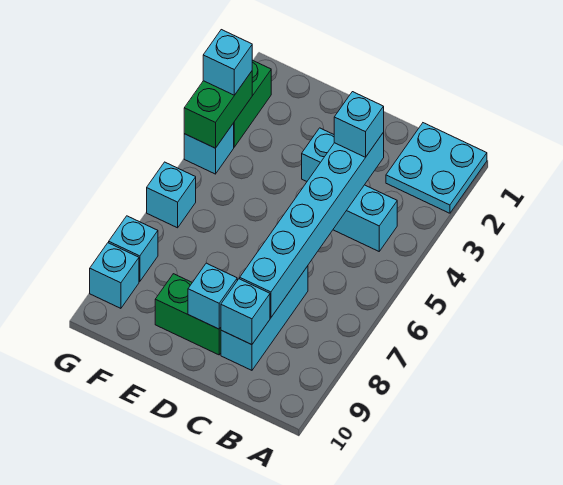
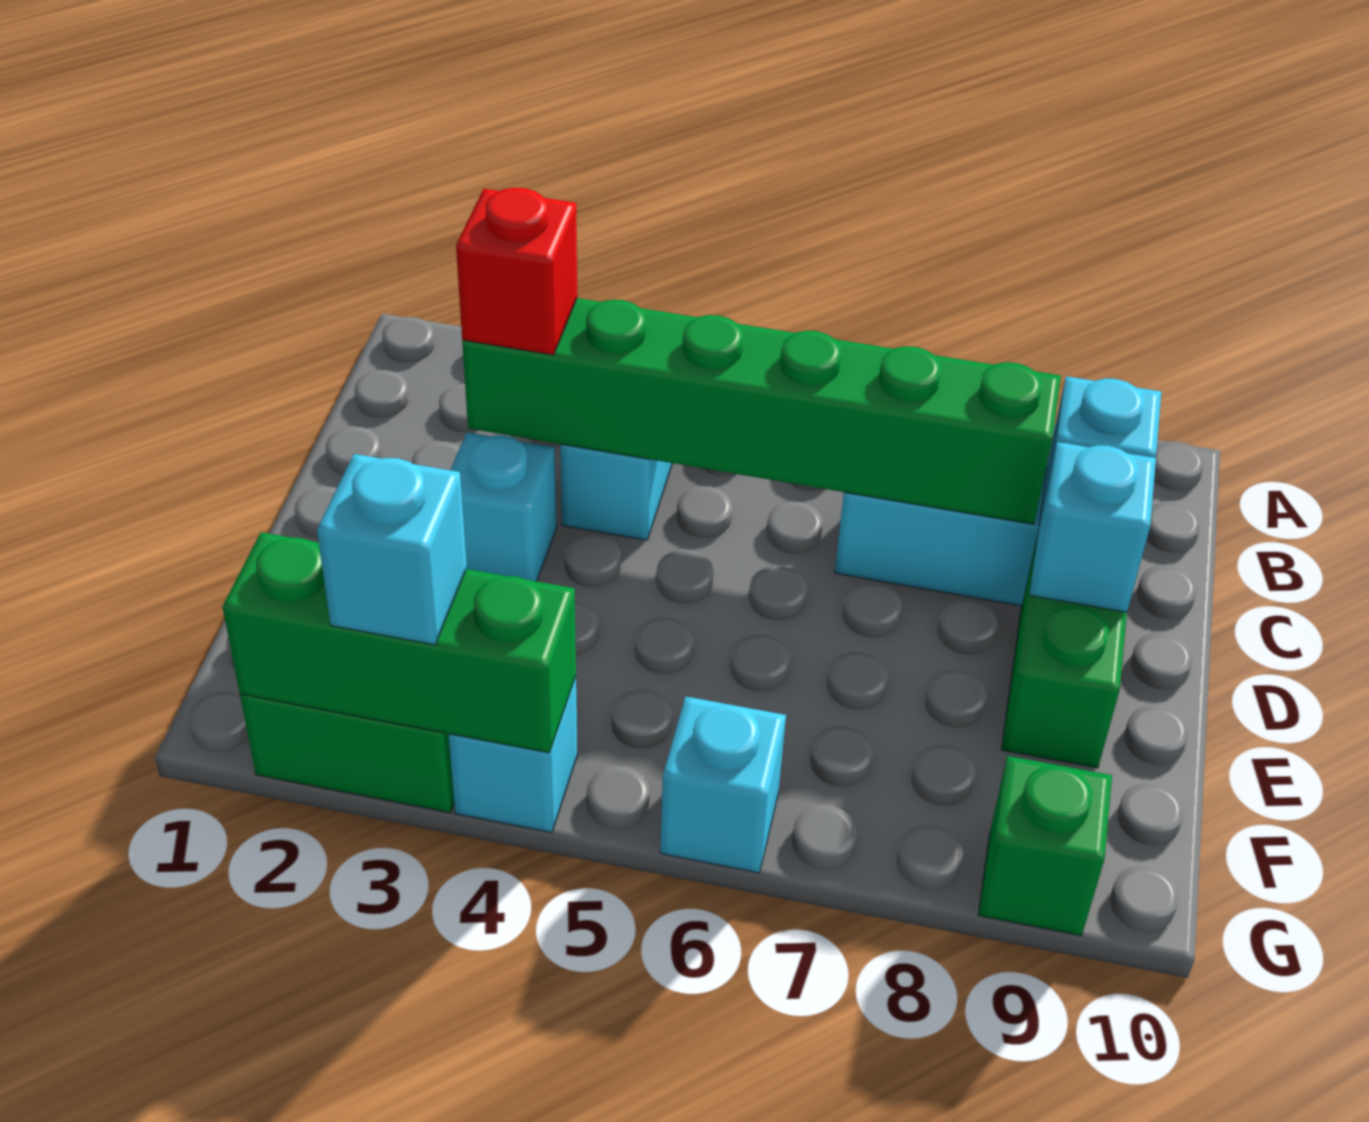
cyan plate A1:B2 level 1 -> none
cyan brick C3:C8 level 2 -> green brick C3:C8 level 2
cyan brick C3 level 3 -> red brick C3 level 3
green brick G3:G4 level 2 -> green brick G2:G4 level 2
cyan brick G8 level 1 -> none
cyan brick G9 level 1 -> green brick G9 level 1

